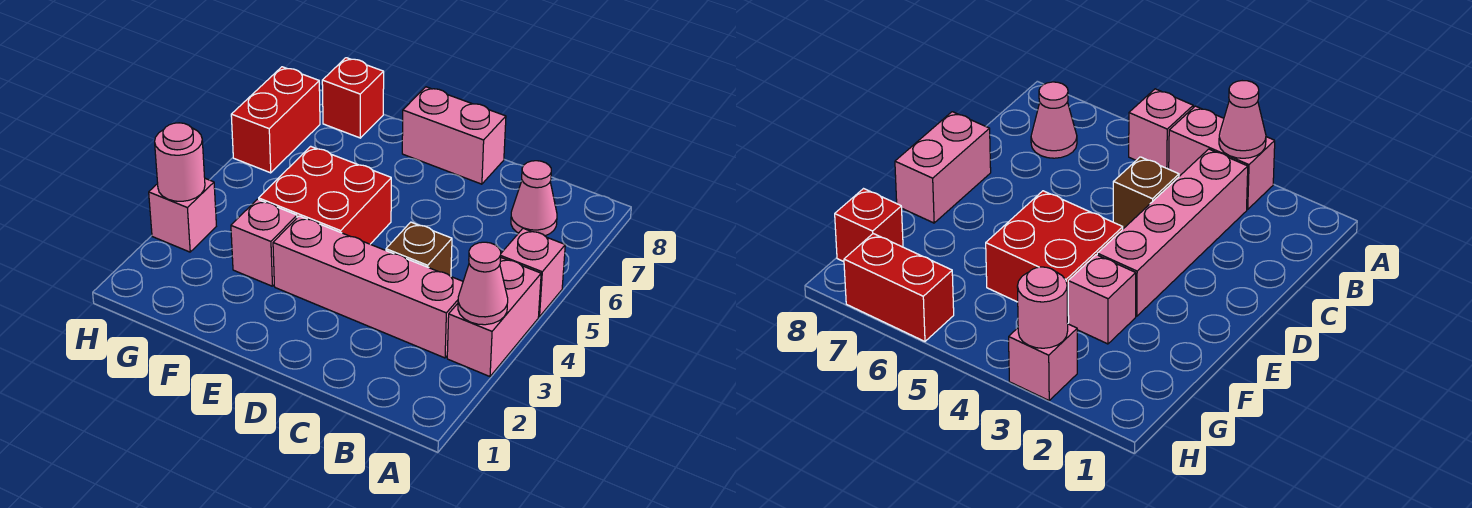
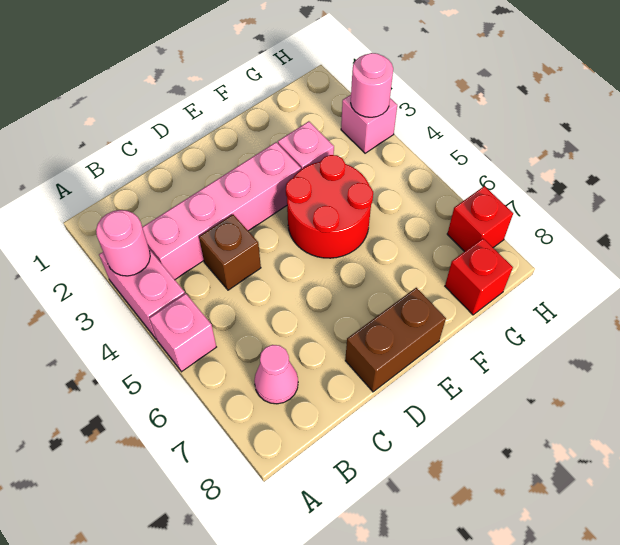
pink cone A3 level 2 -> pink round brick A3 level 2
pink brick D8:E8 level 1 -> brown brick D8:E8 level 1
red brick E4:F5 level 1 -> red round brick E4:F5 level 1
red brick H6:H7 level 1 -> red brick H7 level 1

